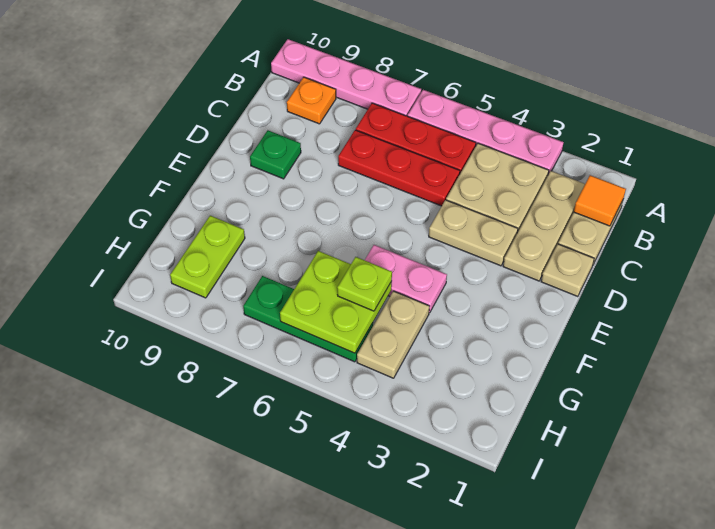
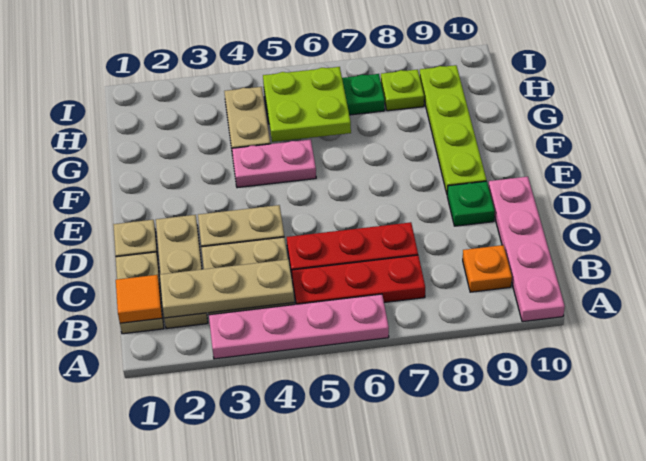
pink plate A7:A10 level 1 -> pink plate A10:D10 level 1
none -> tan plate B2:B4 level 2
lime plate G5 level 3 -> lime plate H8 level 1
lime plate G9:H9 level 1 -> lime plate E9:H9 level 1

